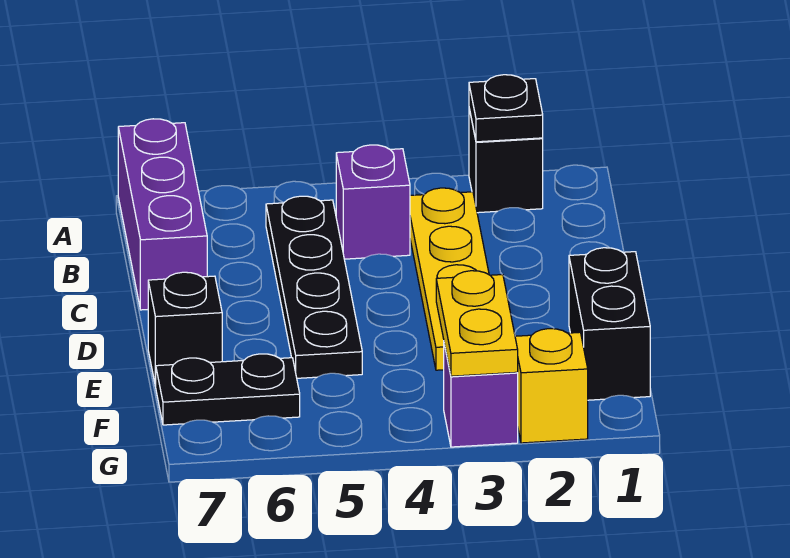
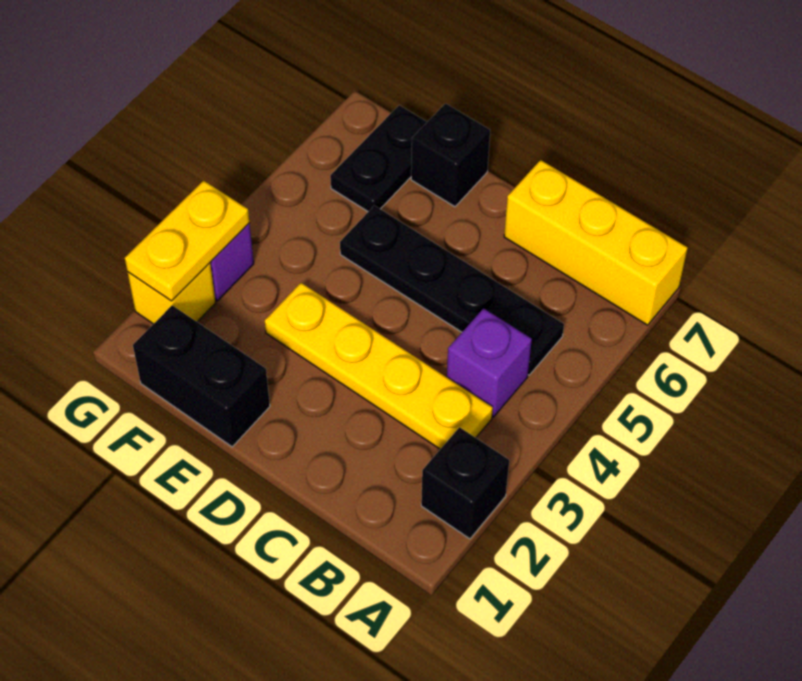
black plate A2 level 2 -> none
purple brick A7:C7 level 1 -> yellow brick A7:C7 level 1
yellow plate F3:G3 level 2 -> yellow plate G2:G3 level 2

